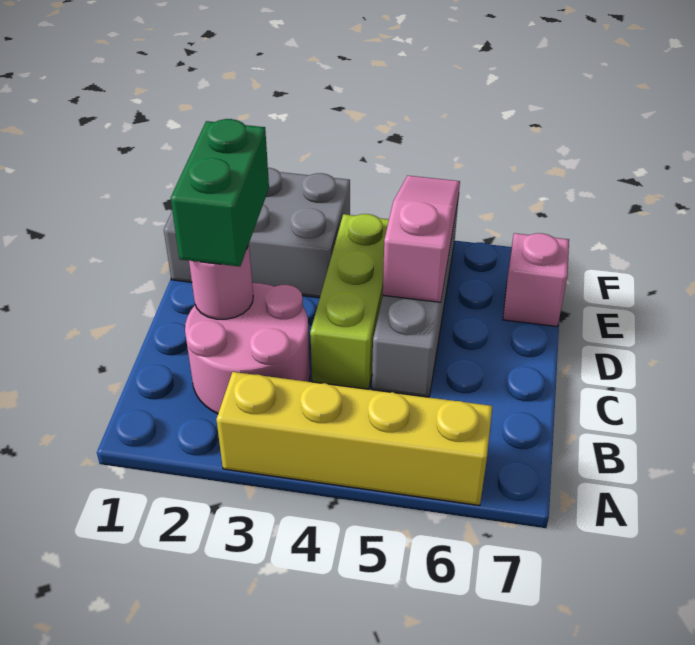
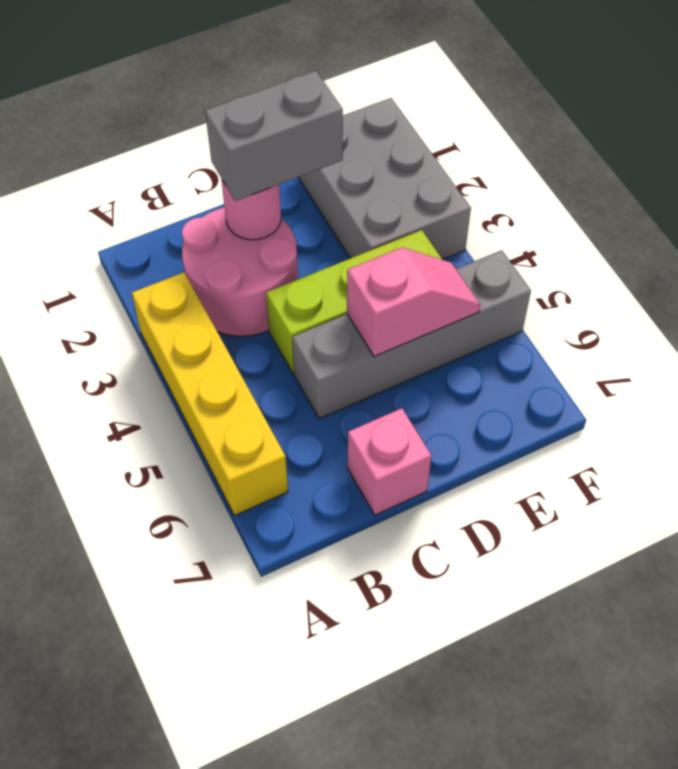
green brick C2:D2 level 3 -> grey brick C2:D2 level 3
pink slope D5:F5 level 2 top D -> pink slope D5:E5 level 2 top D
pink brick E7 level 1 -> pink brick C7 level 1

